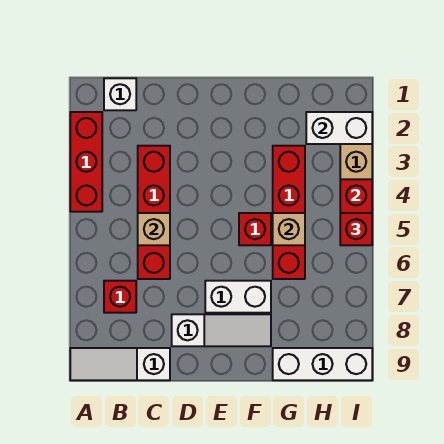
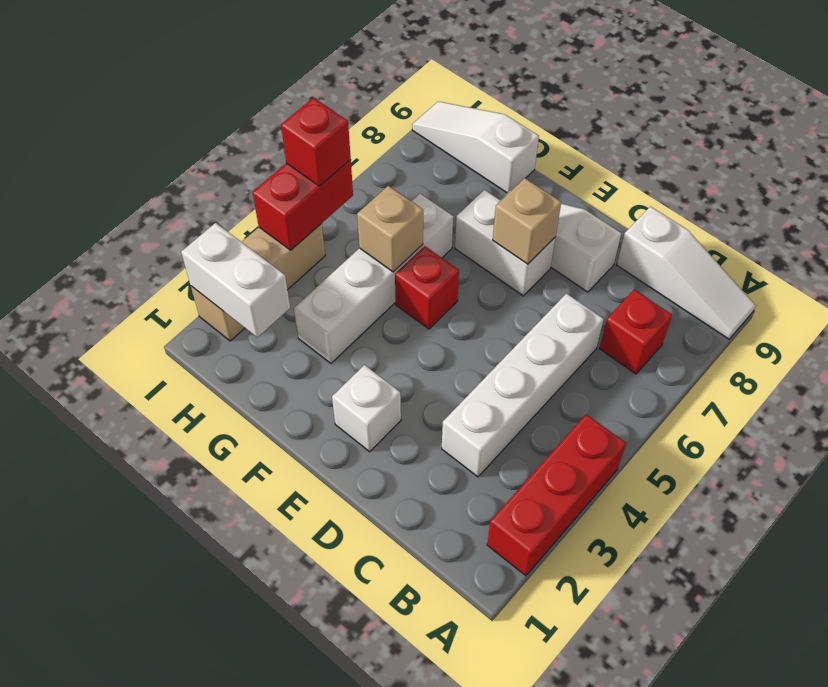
white brick B1 level 1 -> white brick E2 level 1
red brick C3:C6 level 1 -> white brick C3:C6 level 1
tan brick C5 level 2 -> tan brick E7 level 2
red brick G3:G6 level 1 -> white brick G3:G6 level 1
white brick G9:I9 level 1 -> white slope G9:I9 level 1 top G

